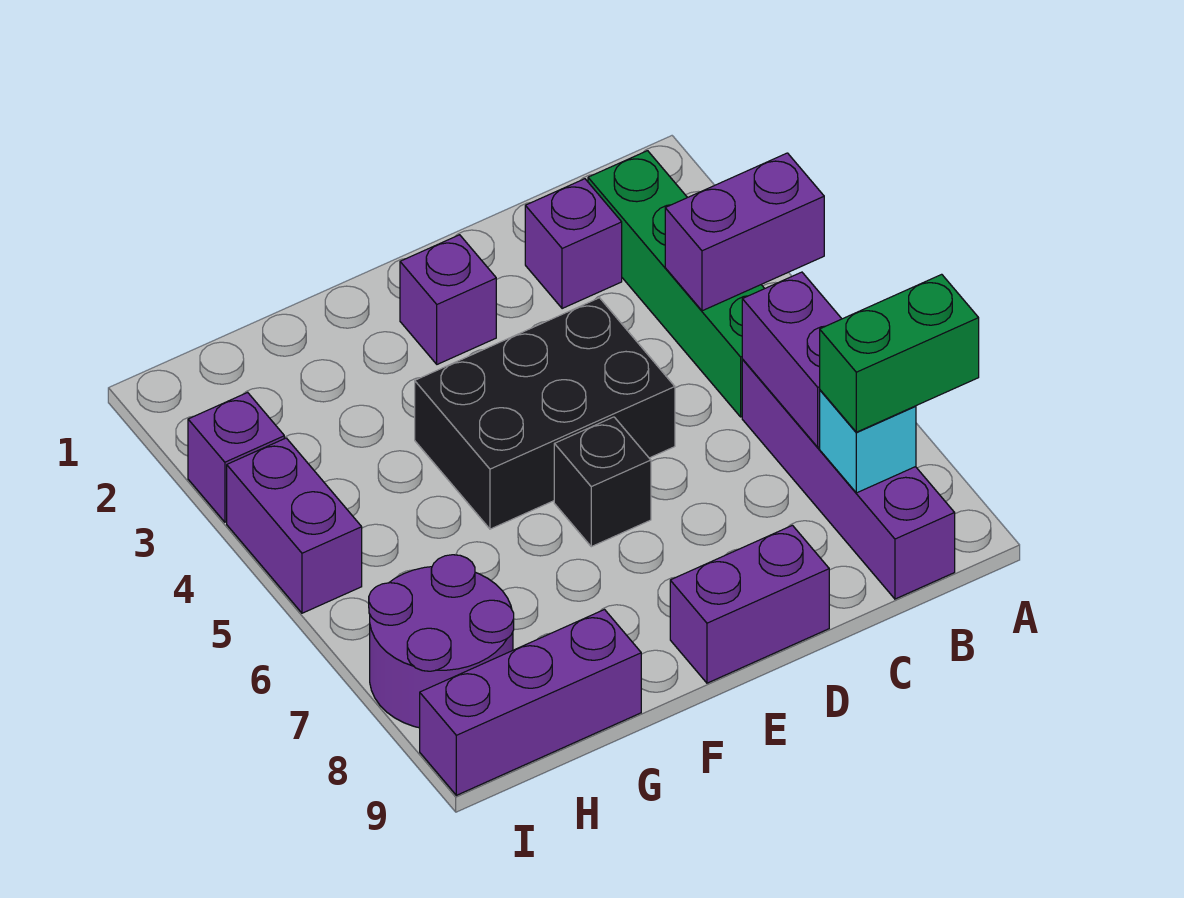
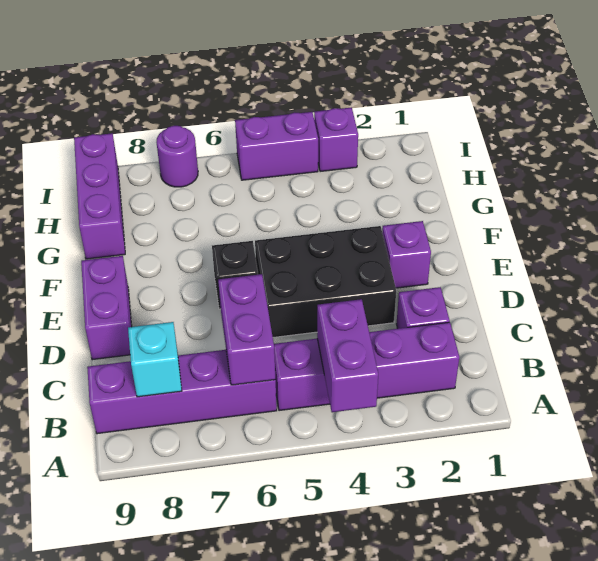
green brick A8:B8 level 3 -> none
green brick B2:B5 level 1 -> purple brick B2:B5 level 1
purple brick B6:B7 level 2 -> purple brick B6:C6 level 2
black brick D4:F5 level 1 -> black brick D3:E5 level 1
purple round brick H7:I8 level 1 -> purple round brick I7 level 1

